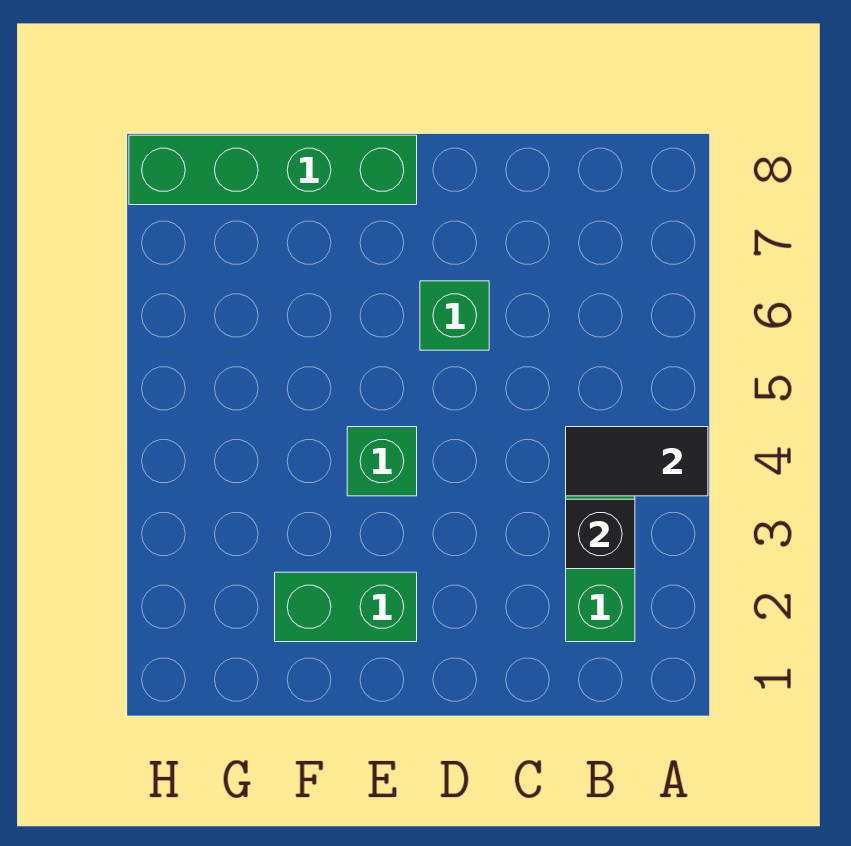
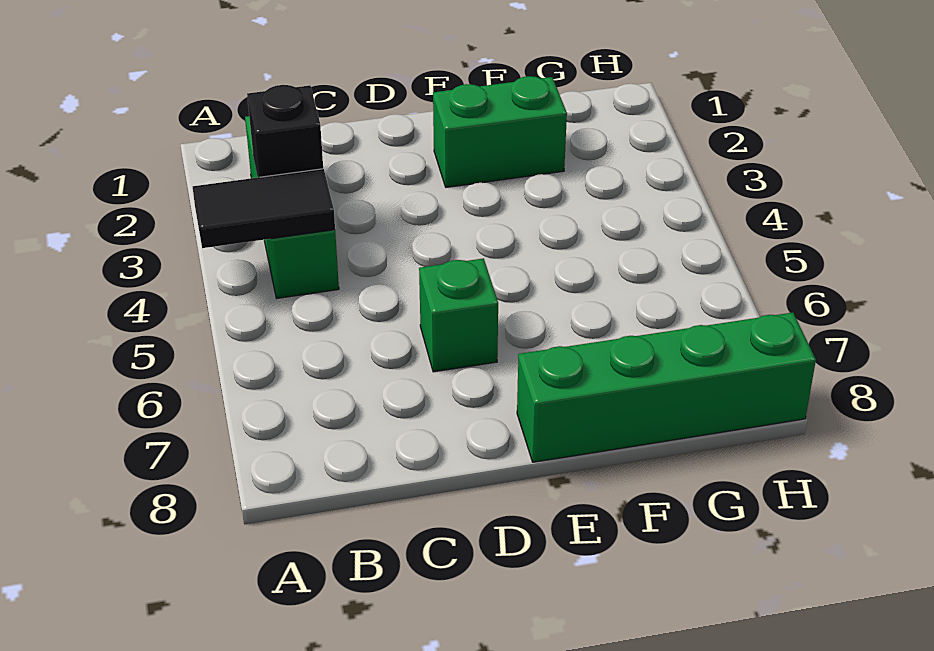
green brick E4 level 1 -> none

